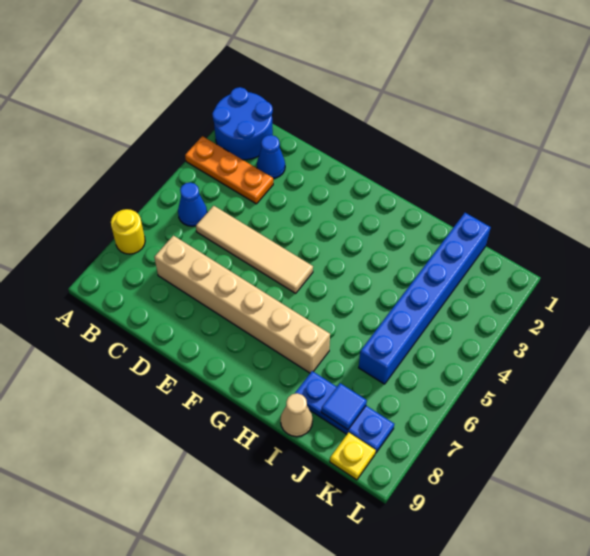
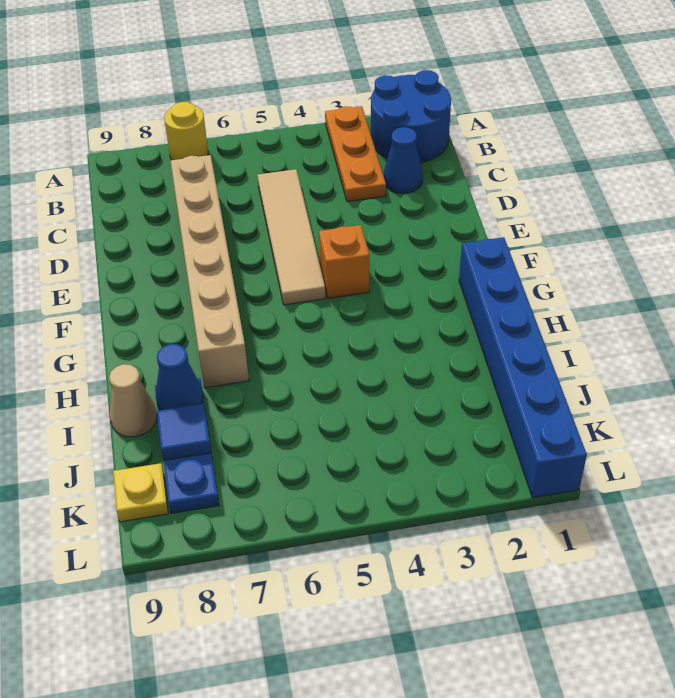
blue cone B5 level 1 -> blue cone I8 level 2
none -> orange brick F4 level 1
blue brick J1:J6 level 1 -> blue brick G1:L1 level 1

